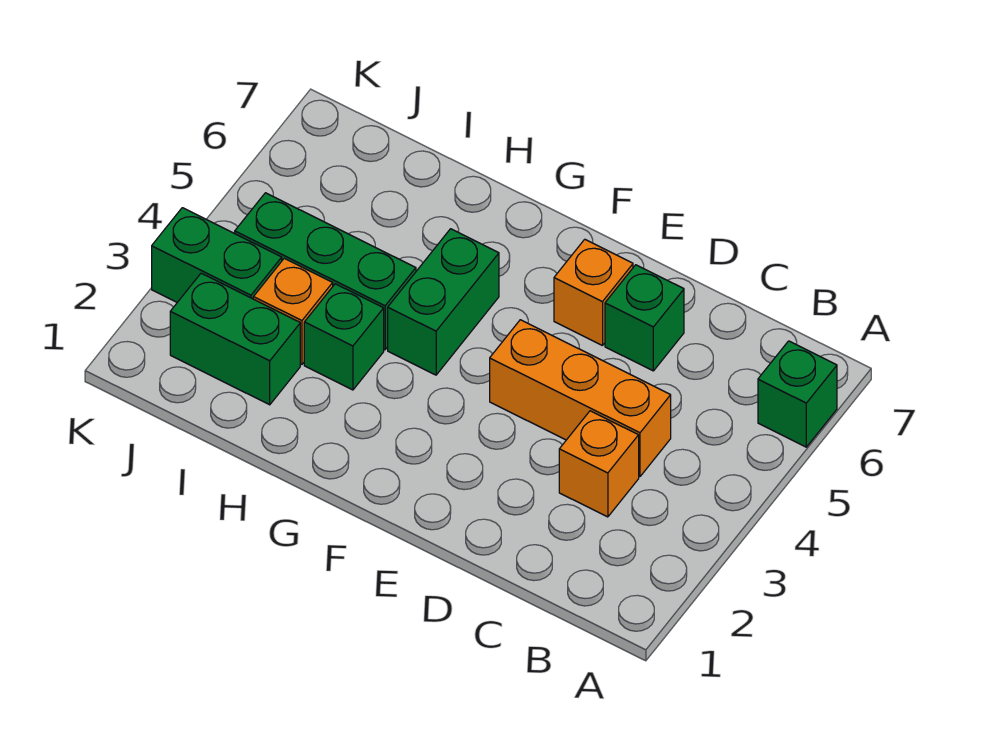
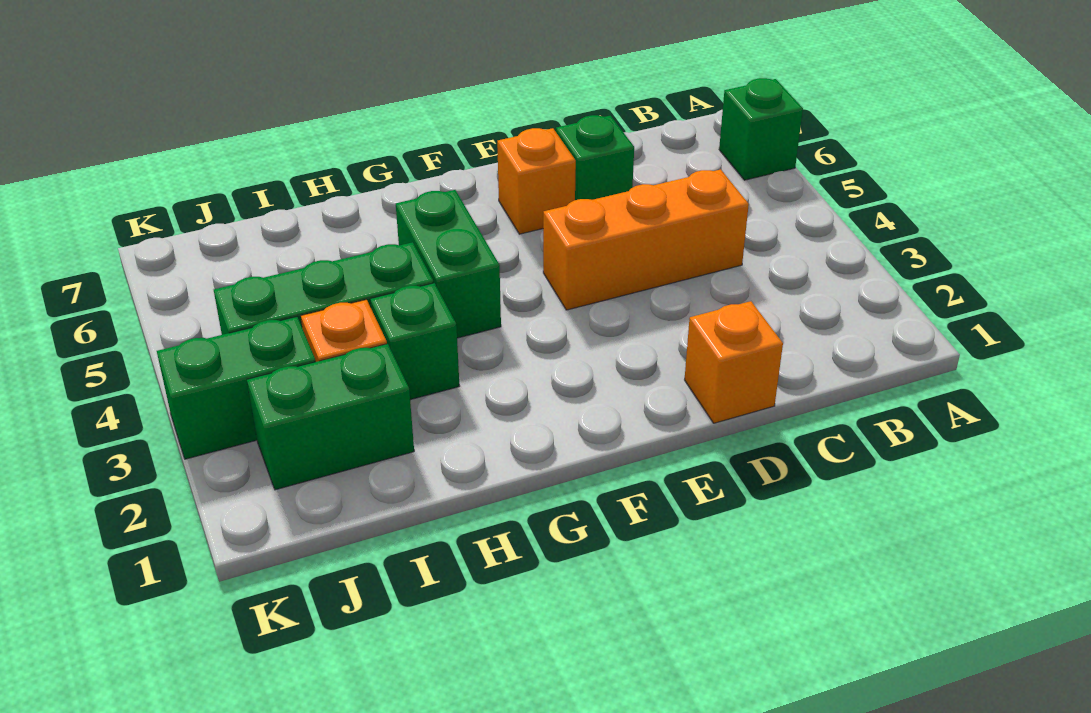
orange brick C3 level 1 -> orange brick D1 level 1

